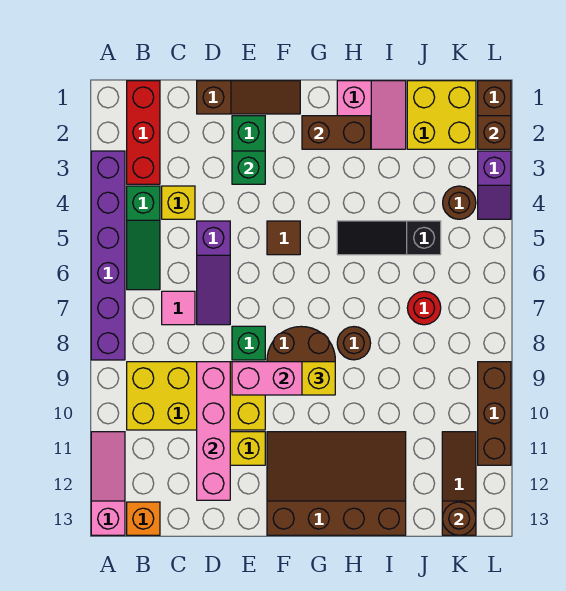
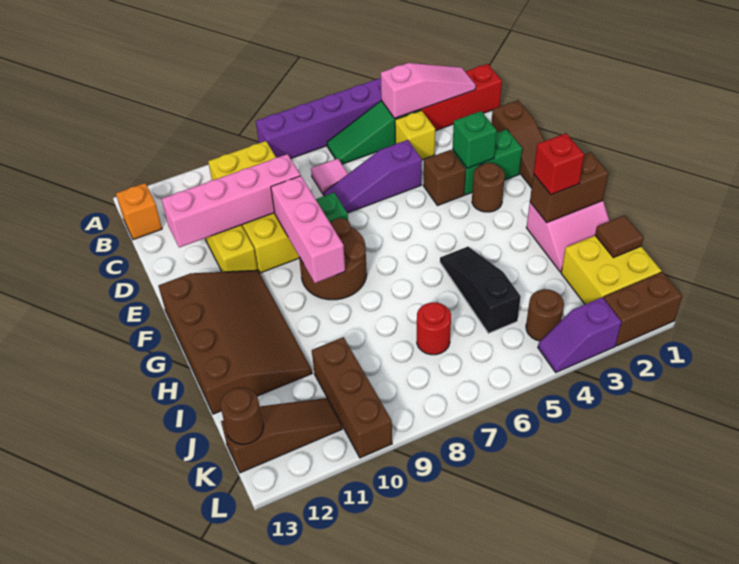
pink slope A11:A13 level 1 top 13 -> pink slope B2:B4 level 2 top 4
brown tile F5 level 1 -> brown tile J1 level 2
brown brick G2:H2 level 2 -> brown brick H1:H2 level 2
yellow brick G9 level 3 -> none
none -> red brick H2 level 3
brown round brick H8 level 1 -> brown round brick F3 level 1
brown brick L2 level 2 -> brown brick E4 level 1
brown brick L9:L11 level 1 -> brown brick J10:L10 level 1

